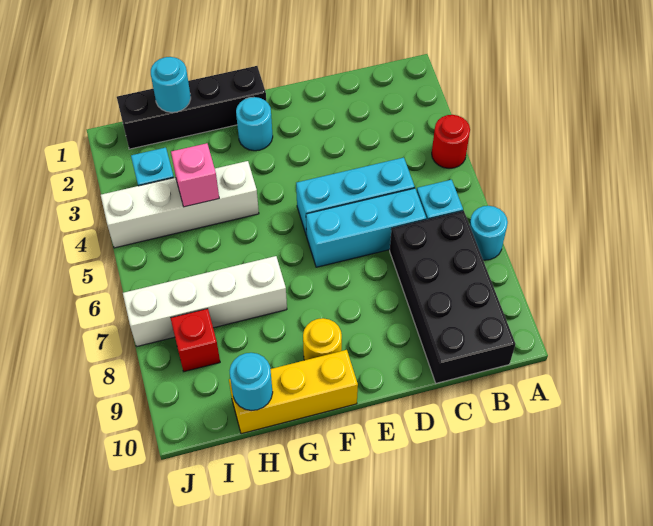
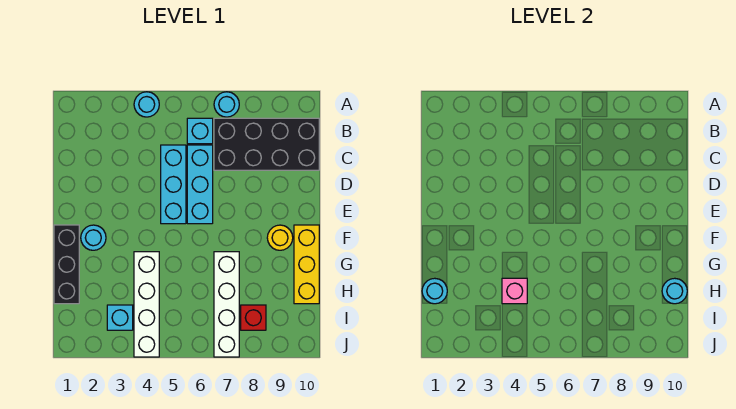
red round brick A4 level 1 -> cyan round brick A4 level 1
black brick F1:I1 level 1 -> black brick F1:H1 level 1

